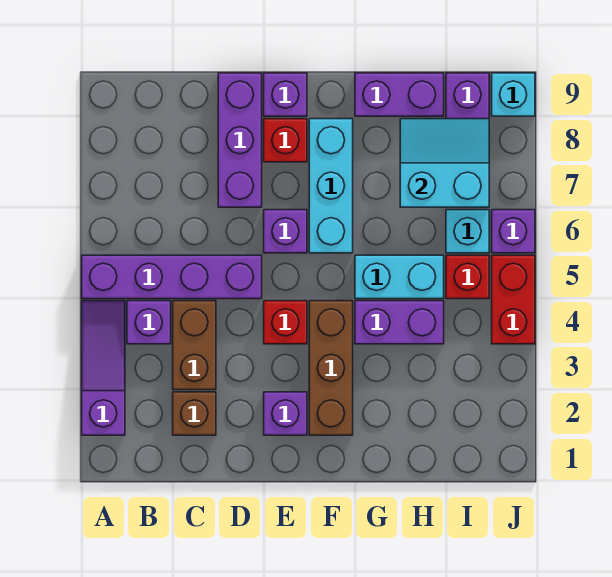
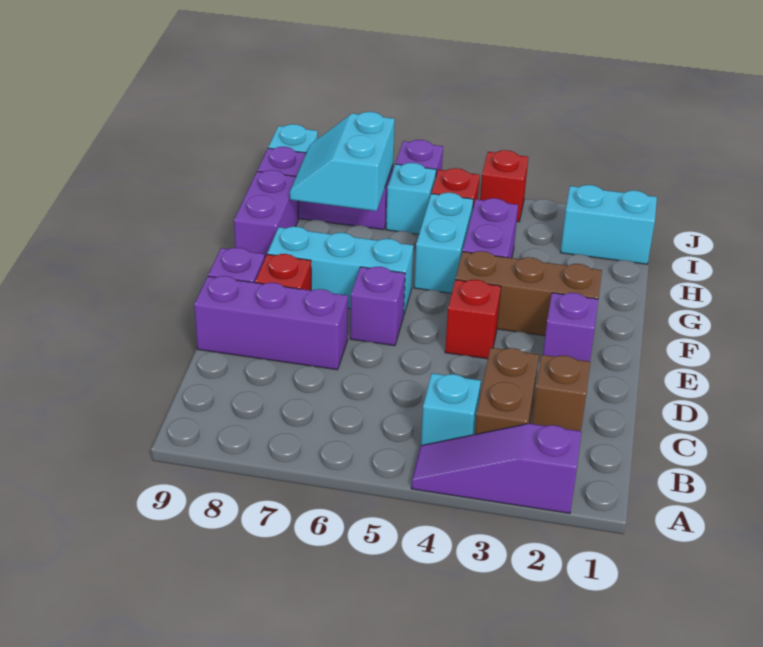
purple brick A5:D5 level 1 -> none
purple brick B4 level 1 -> cyan brick B4 level 1
brown brick C3:C4 level 1 -> brown brick B3:C3 level 1
none -> cyan brick I1:I2 level 1
red brick J4:J5 level 1 -> red brick J4 level 1

